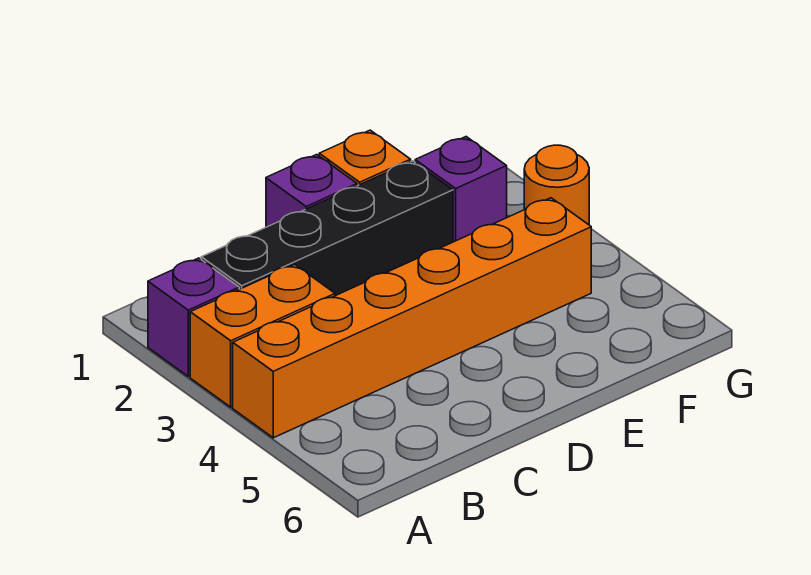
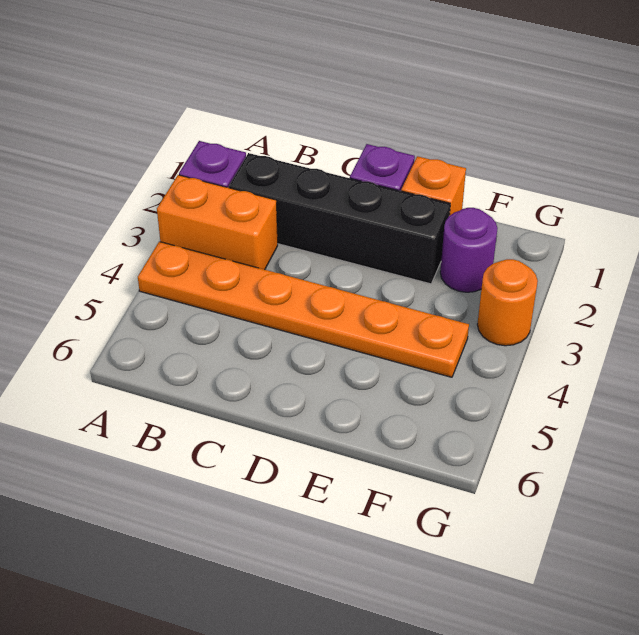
orange brick A4:F4 level 1 -> orange plate A4:F4 level 1
purple brick F2 level 1 -> purple round brick F2 level 1

